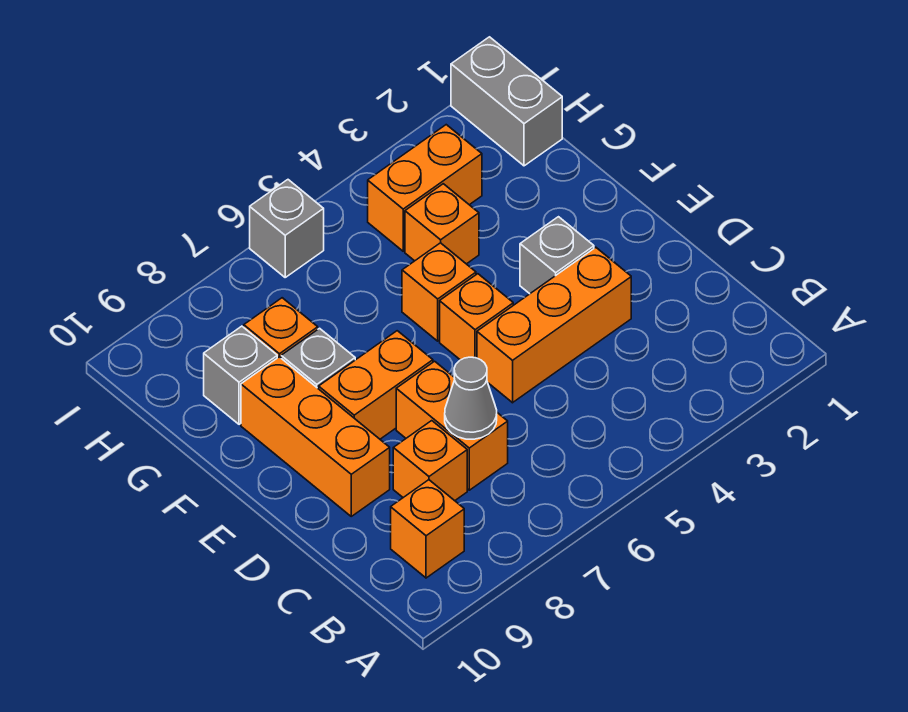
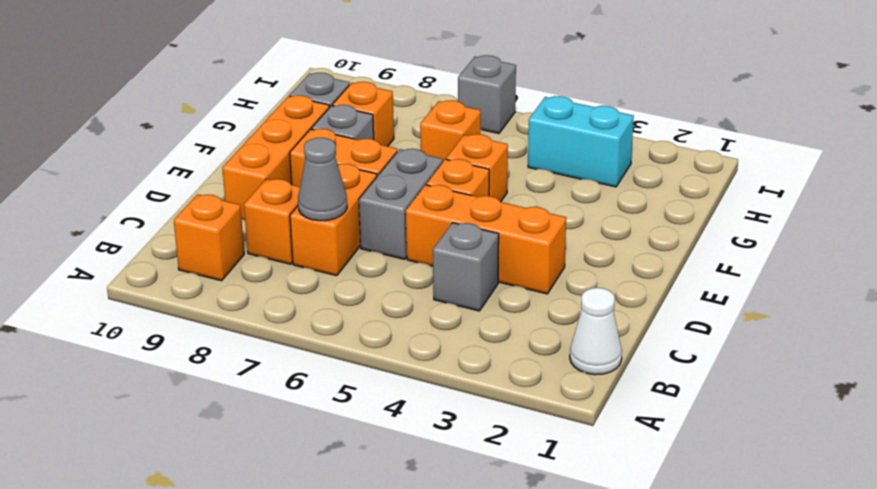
none -> white cone B1 level 1
grey brick E3 level 1 -> grey brick C4 level 1
orange brick G4 level 1 -> orange brick G6 level 1
grey brick H1:I1 level 1 -> grey brick D6:E6 level 1
orange brick H3:H4 level 1 -> cyan brick H3:H4 level 1

